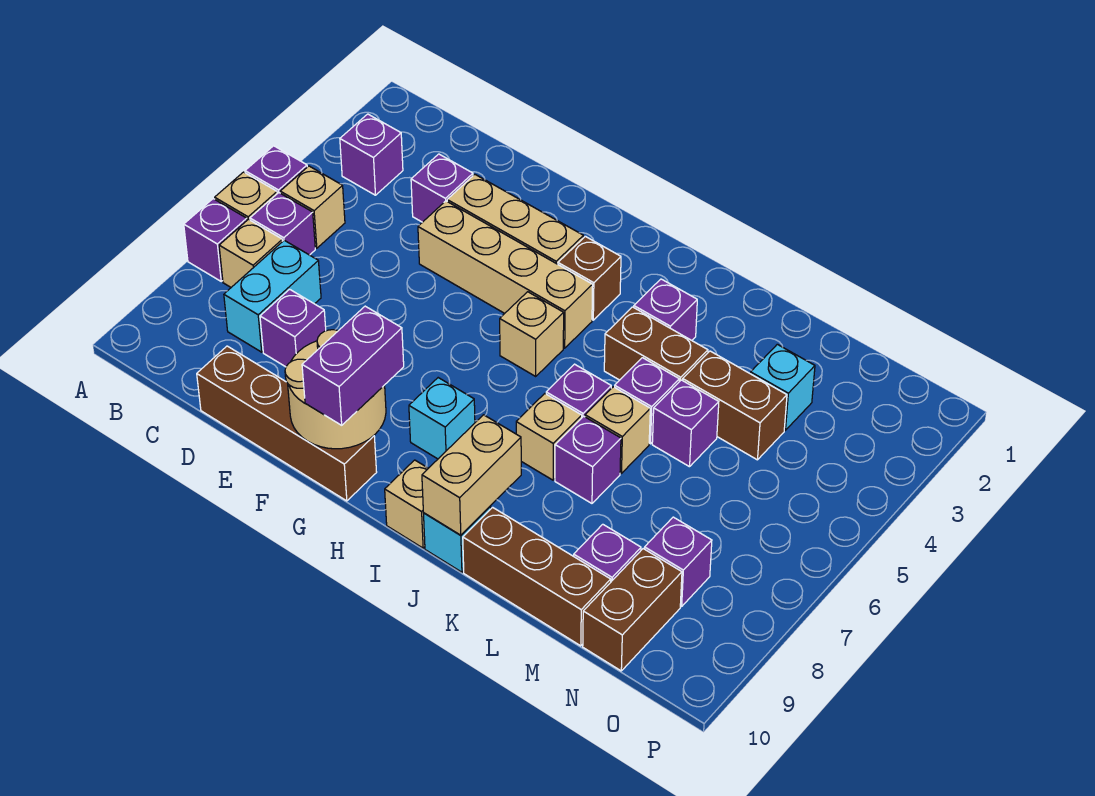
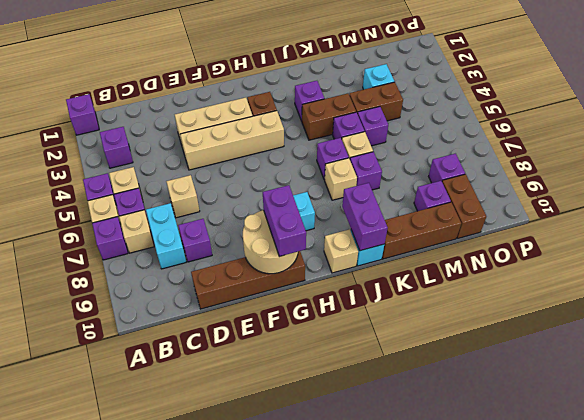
purple brick D3 level 1 -> purple brick A1 level 1
tan brick H5 level 1 -> tan brick D6 level 1
tan brick J9:J10 level 2 -> purple brick J9:J10 level 2

